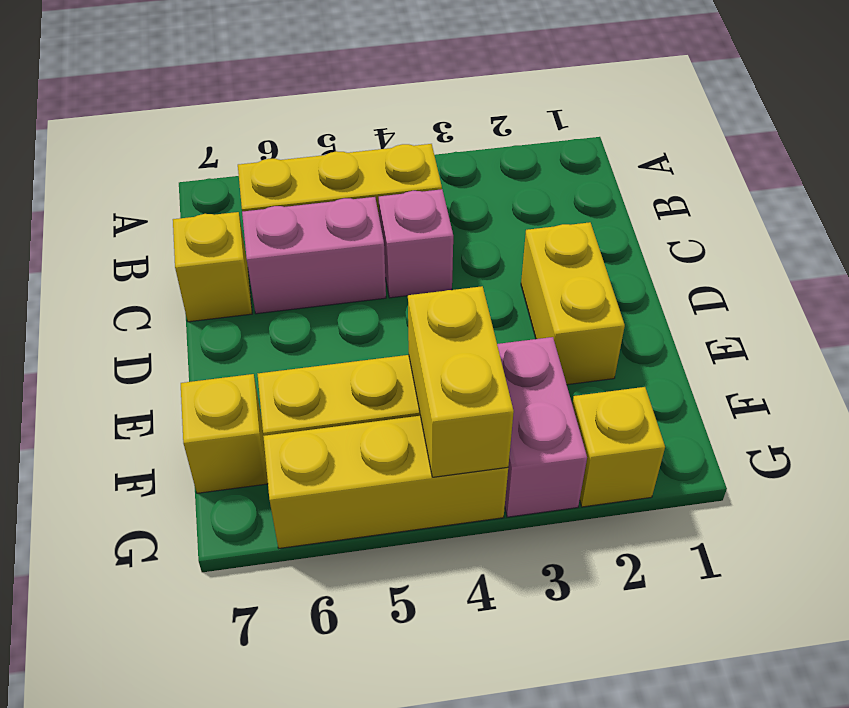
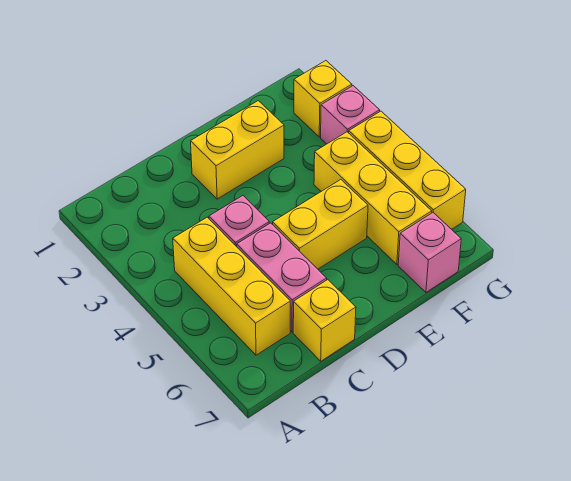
pink brick F3:G3 level 1 -> pink brick G3 level 1
yellow brick F4:G4 level 2 -> yellow brick D5:E5 level 1
yellow brick F7 level 1 -> pink brick F7 level 1

